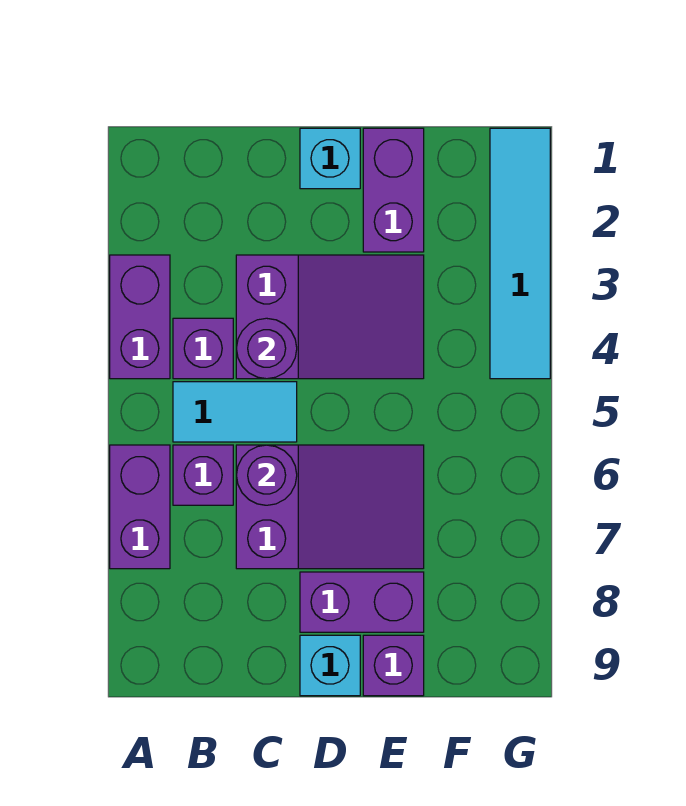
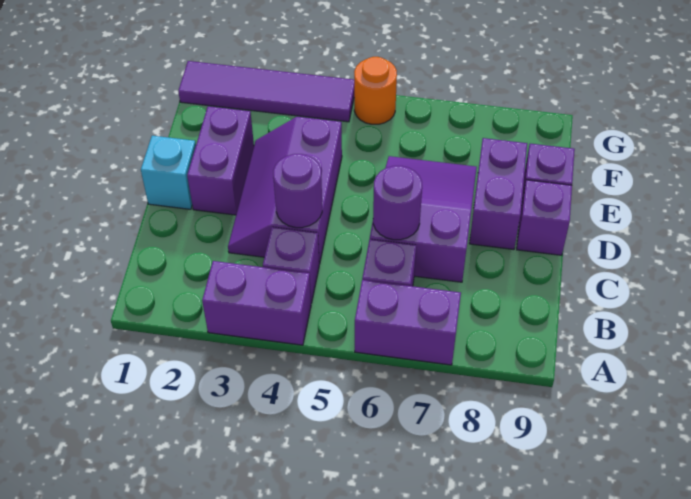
cyan tile B5:C5 level 1 -> none
purple slope C3:E4 level 1 top C -> purple slope C3:E4 level 1 top 4
cyan brick D9 level 1 -> purple brick D9 level 1
purple brick E1:E2 level 1 -> purple brick D2:E2 level 1
cyan tile G1:G4 level 1 -> purple tile G1:G4 level 1
none -> orange round brick G5 level 1

